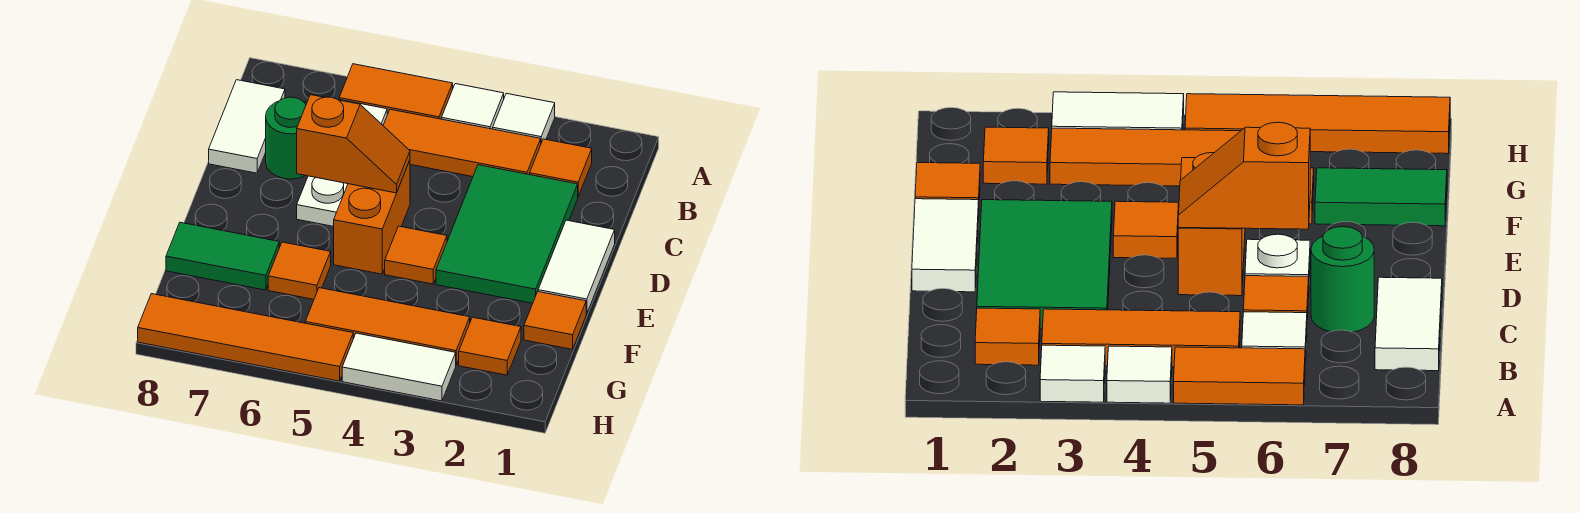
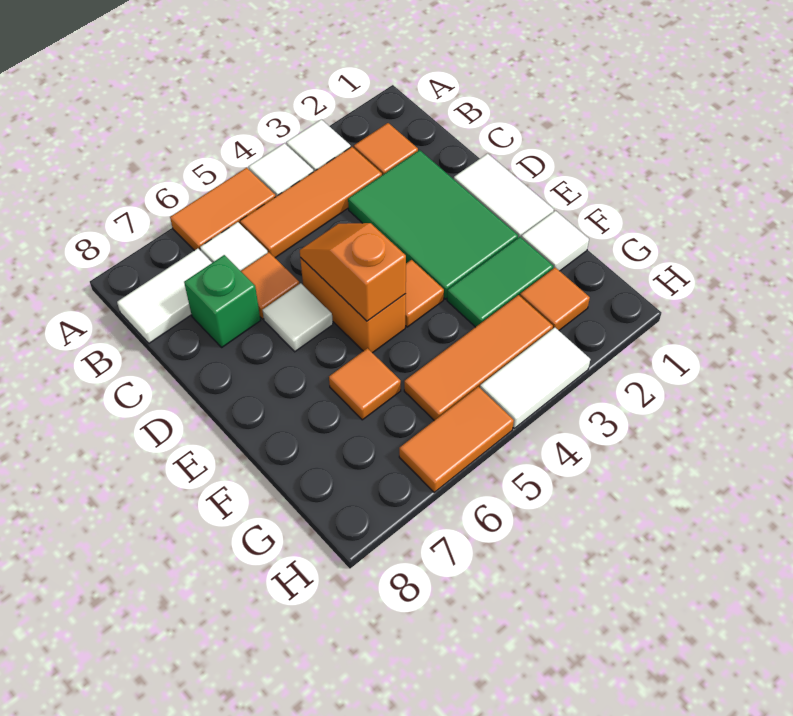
white tile B8:C8 level 1 -> white tile B7:B8 level 1
green round brick C7 level 1 -> green brick C7 level 1
orange slope D5:D6 level 2 top 6 -> orange slope D5:E5 level 2 top E
white plate D6 level 1 -> white tile D6 level 1
orange tile F1 level 1 -> white tile F1 level 1
green tile F7:F8 level 1 -> green tile F2:F3 level 1
orange tile H5:H8 level 1 -> orange tile H5:H6 level 1

